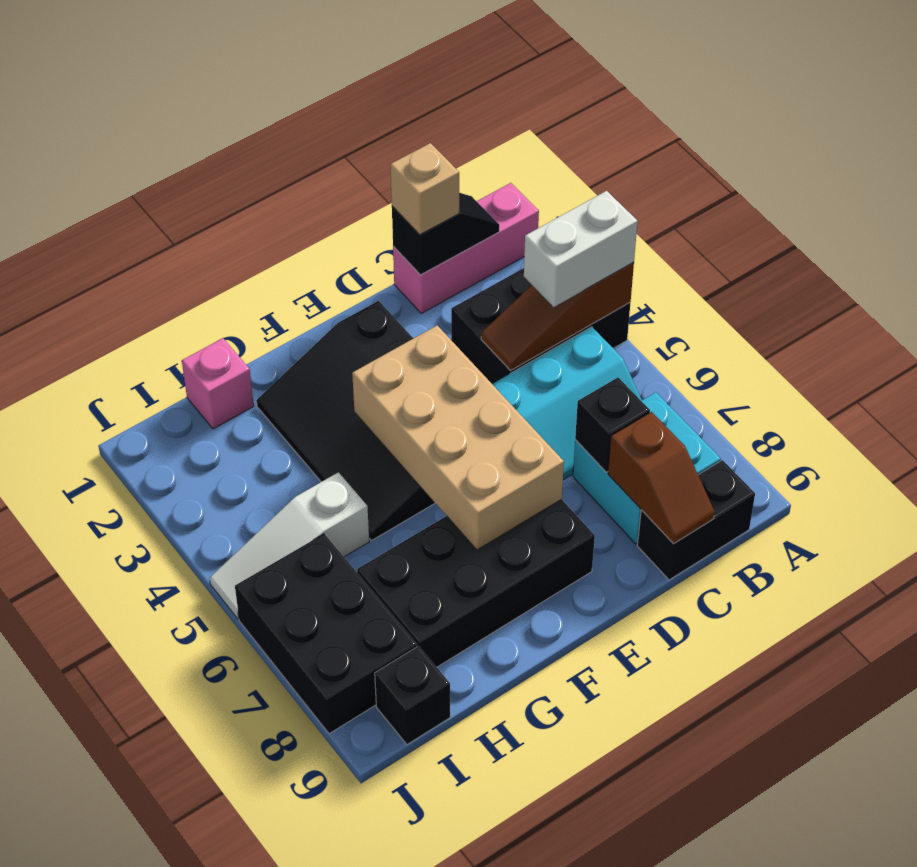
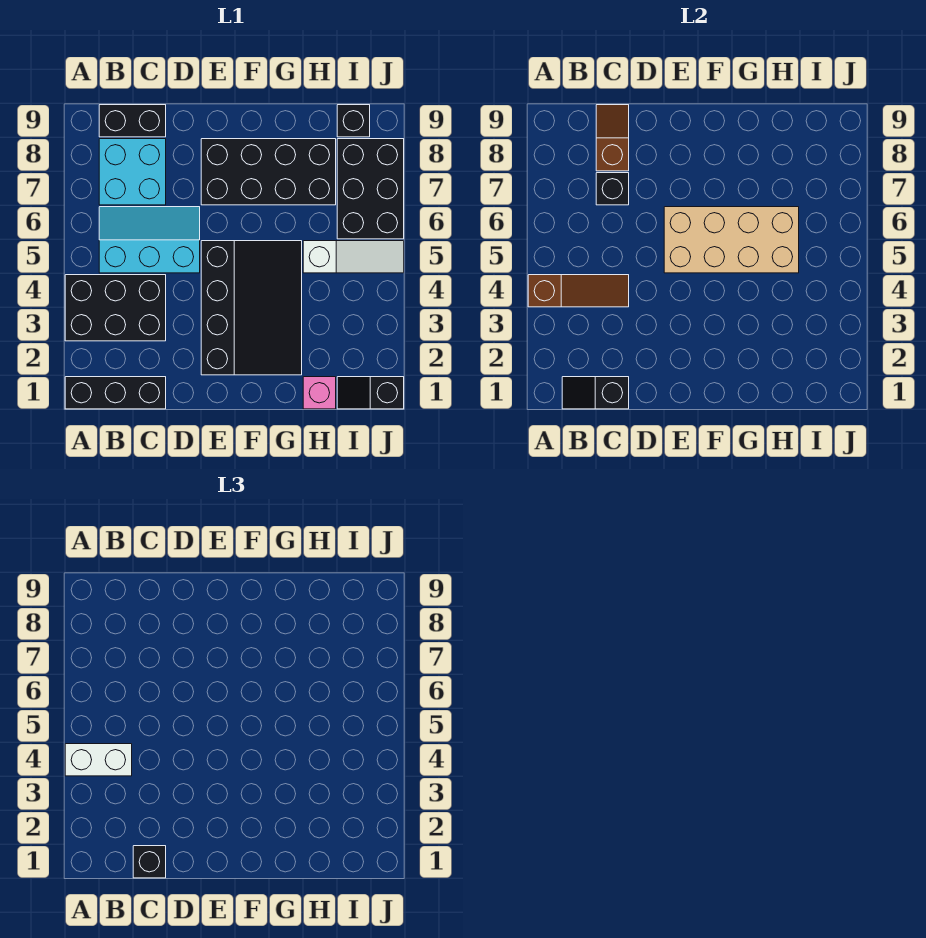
pink brick A1:C1 level 1 -> black brick A1:C1 level 1
tan brick C1 level 3 -> black brick C1 level 3
tan brick E4:F7 level 2 -> tan brick E5:H6 level 2
none -> black slope I1:J1 level 1 top J

